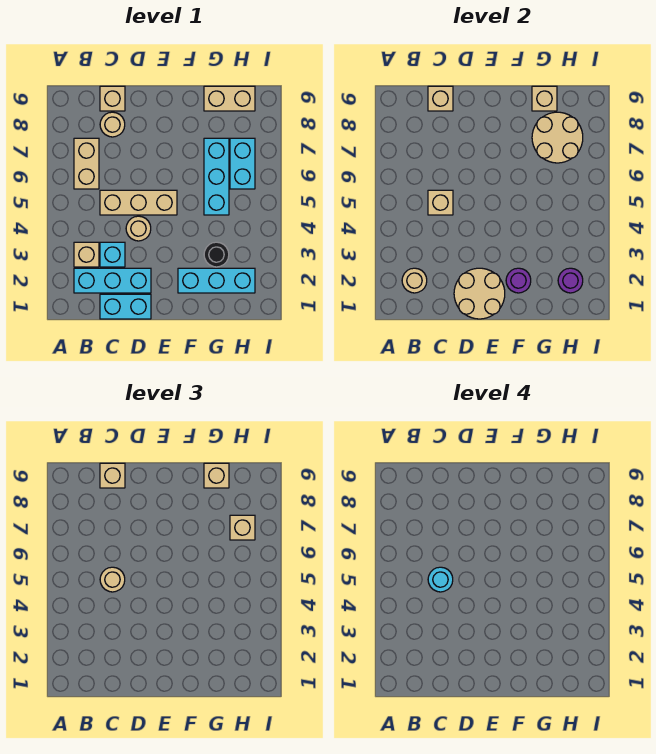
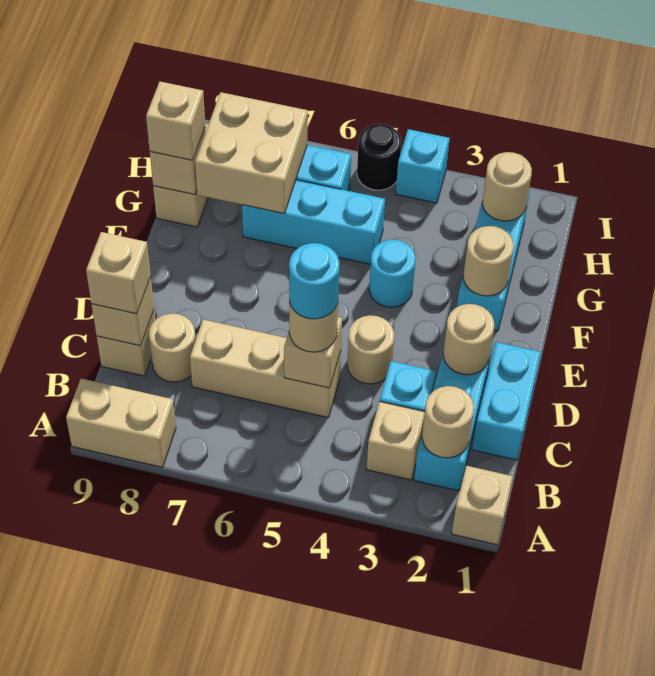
tan brick B6:B7 level 1 -> tan brick A8:A9 level 1
tan brick C5:E5 level 1 -> tan brick C5:C7 level 1
tan round brick D1:E2 level 2 -> tan round brick D2 level 2
purple round brick F2 level 2 -> tan round brick F2 level 2
none -> cyan round brick F4 level 1
black round brick G3 level 1 -> black round brick I5 level 1
tan round brick G7:H8 level 2 -> tan brick G7:H8 level 2
purple round brick H2 level 2 -> tan round brick H2 level 2
tan brick H7 level 3 -> tan brick A1 level 1
none -> cyan brick I4 level 1

